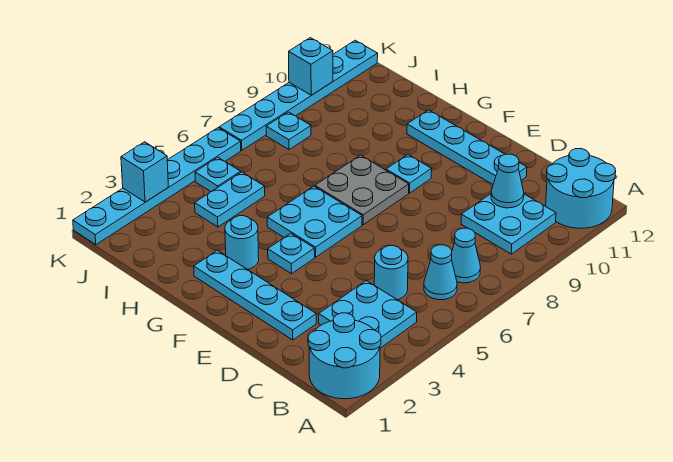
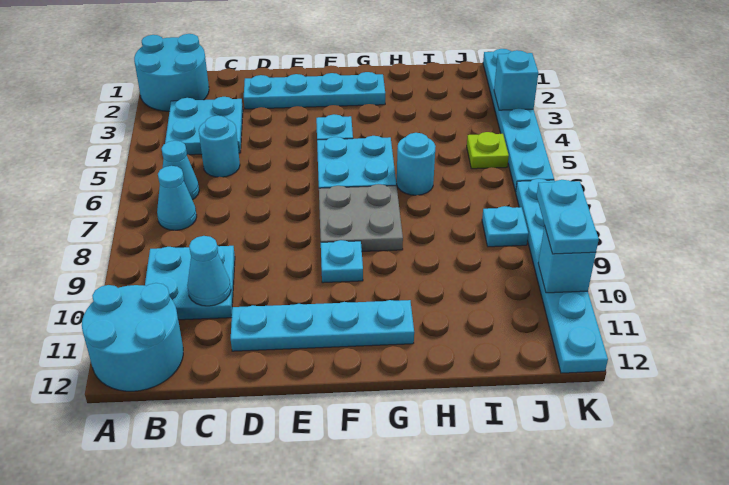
cyan round brick G3 level 1 -> cyan round brick H6 level 1
cyan plate I4:I5 level 1 -> cyan plate K9:K10 level 3
cyan plate J5 level 1 -> lime plate J5 level 1

